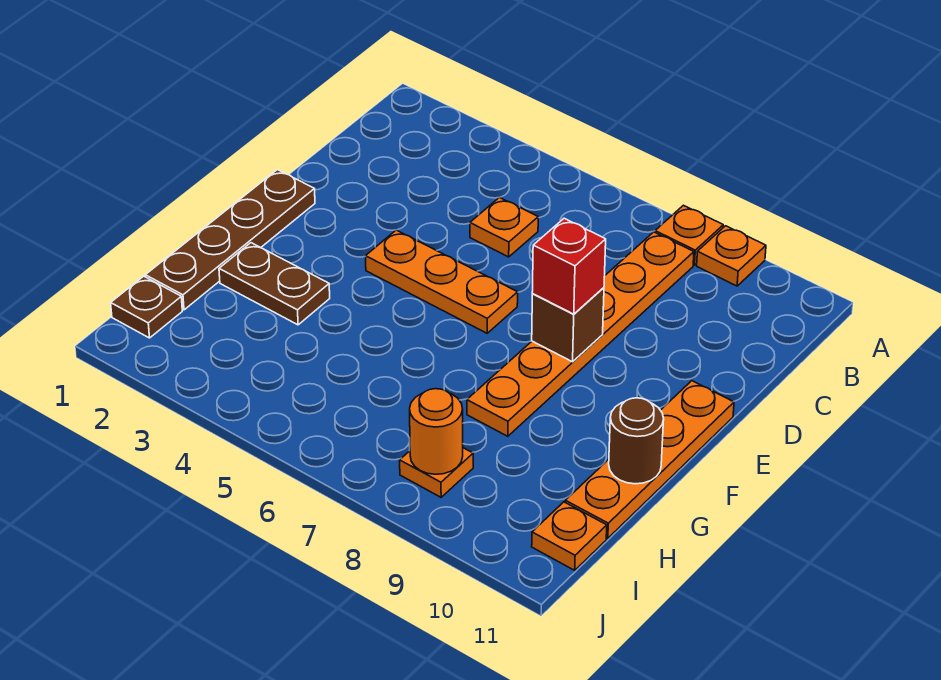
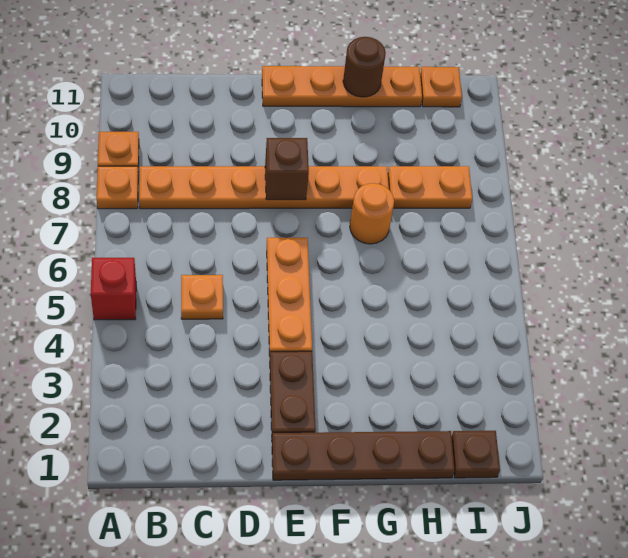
red brick E8 level 3 -> red brick A5 level 1
brown plate G2:G3 level 1 -> brown plate E2:E3 level 1
orange plate I8 level 1 -> orange plate H8:I8 level 1
orange round brick I8 level 2 -> orange round brick G7 level 1

